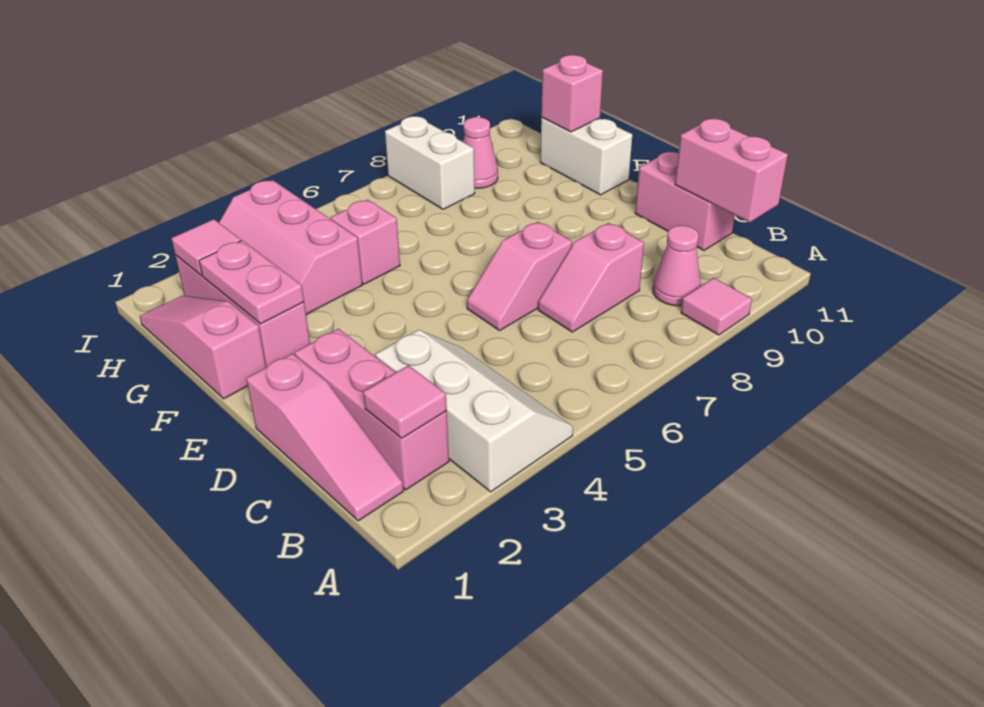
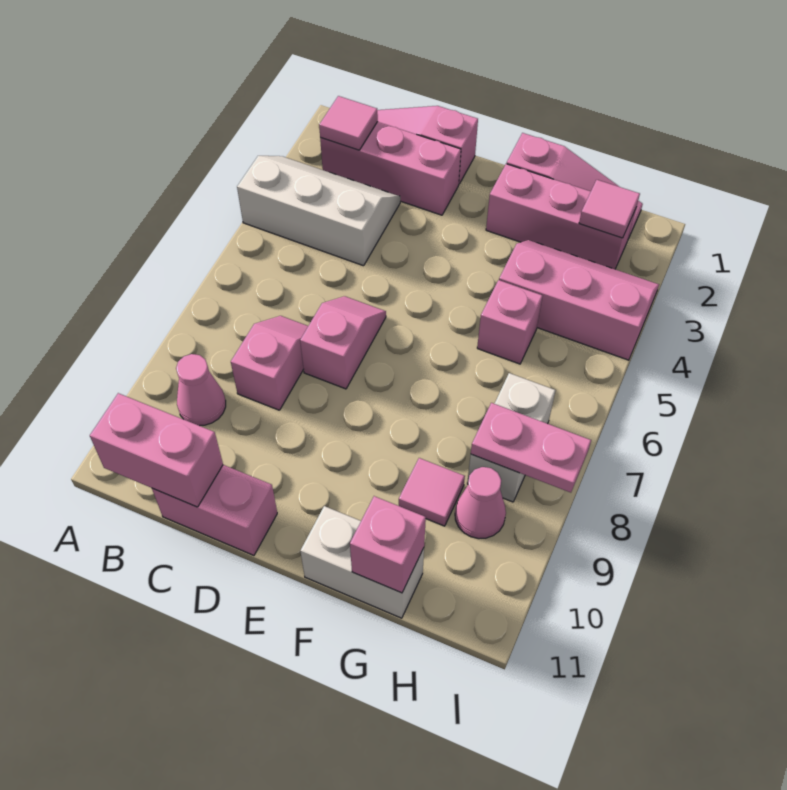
white slope A3:C4 level 1 top 3 -> white slope A3:C4 level 1 top 4
pink tile A9 level 1 -> pink tile G9 level 1
pink plate F2:G2 level 2 -> pink plate H8:I8 level 2
white brick H8:I8 level 1 -> white brick H7:H8 level 1

